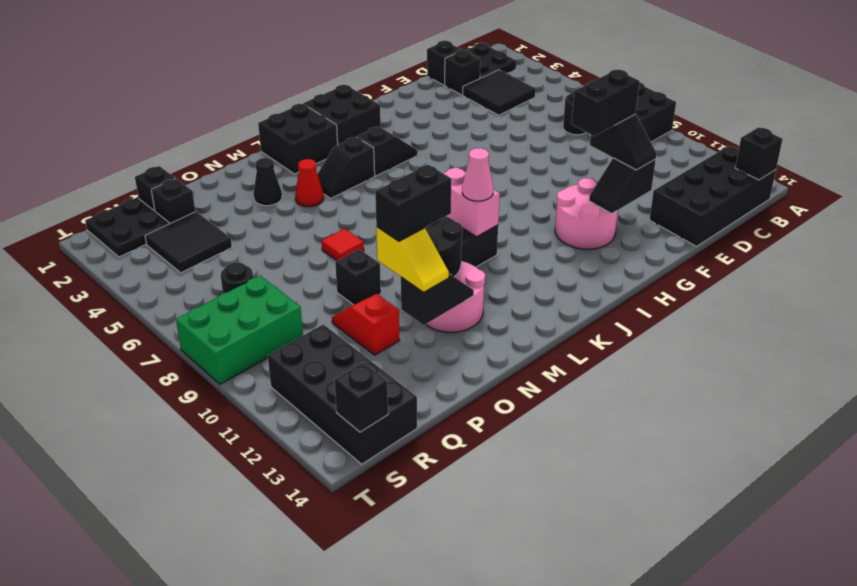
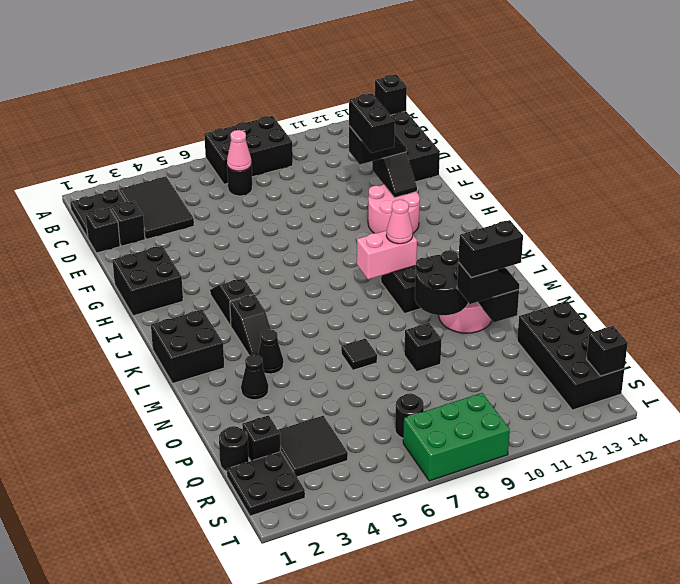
black tile C3:D4 level 1 -> black tile B3:D4 level 1
none -> pink cone C7 level 2
black brick I1:J2 level 1 -> black brick G1:H2 level 1
red cone M4 level 1 -> black cone M4 level 1
red tile N7 level 1 -> black tile N7 level 1
black brick N11:O11 level 4 -> black brick O11:O12 level 4
yellow slope O11:O12 level 3 top 11 -> black slope O11:O12 level 3 top 11
red slope P10:P11 level 1 top 11 -> none
black brick Q1 level 1 -> black round brick Q1 level 1
green brick R8:T9 level 1 -> green brick S7:T9 level 1
black brick R11:S14 level 1 -> black brick P13:S14 level 1

